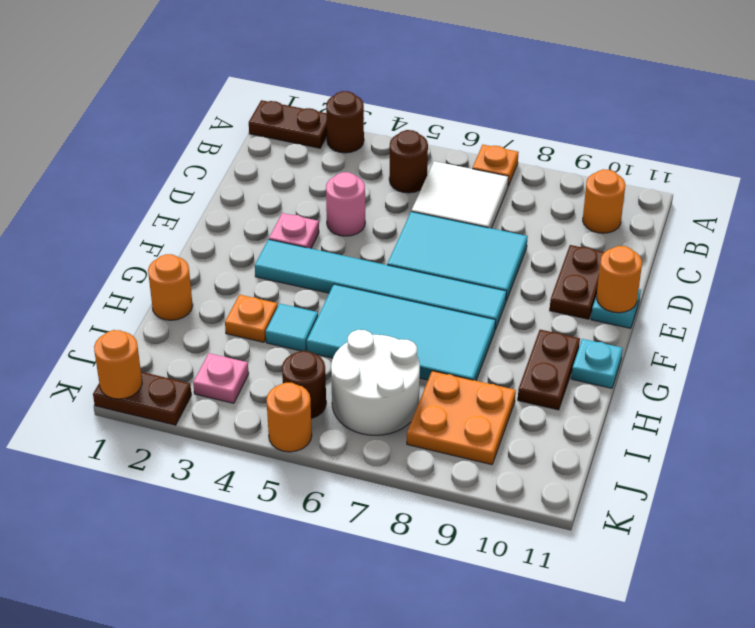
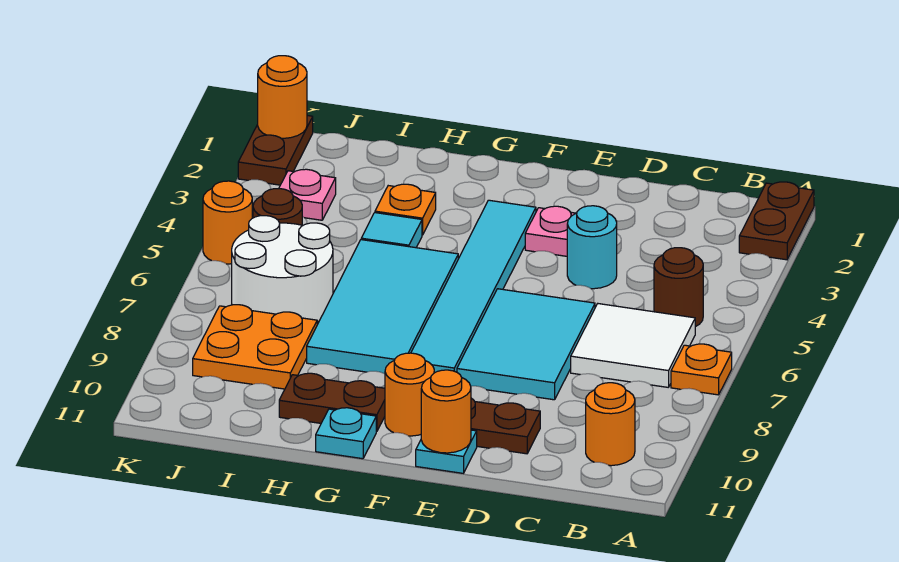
brown round brick A3 level 1 -> none
pink round brick D4 level 1 -> cyan round brick D4 level 1
orange round brick H1 level 1 -> orange round brick F10 level 1

